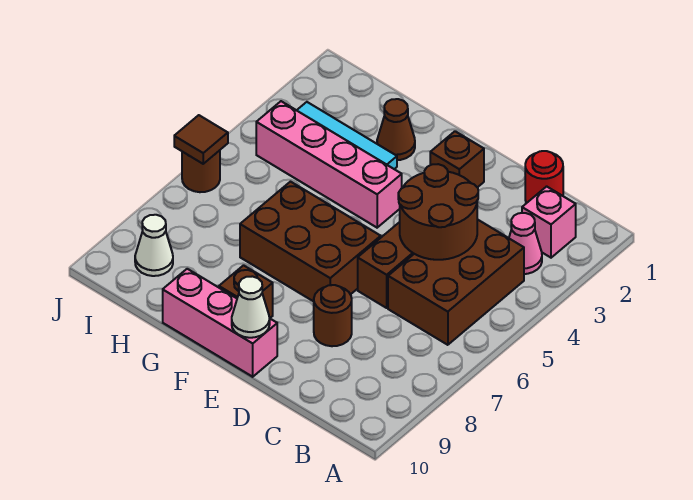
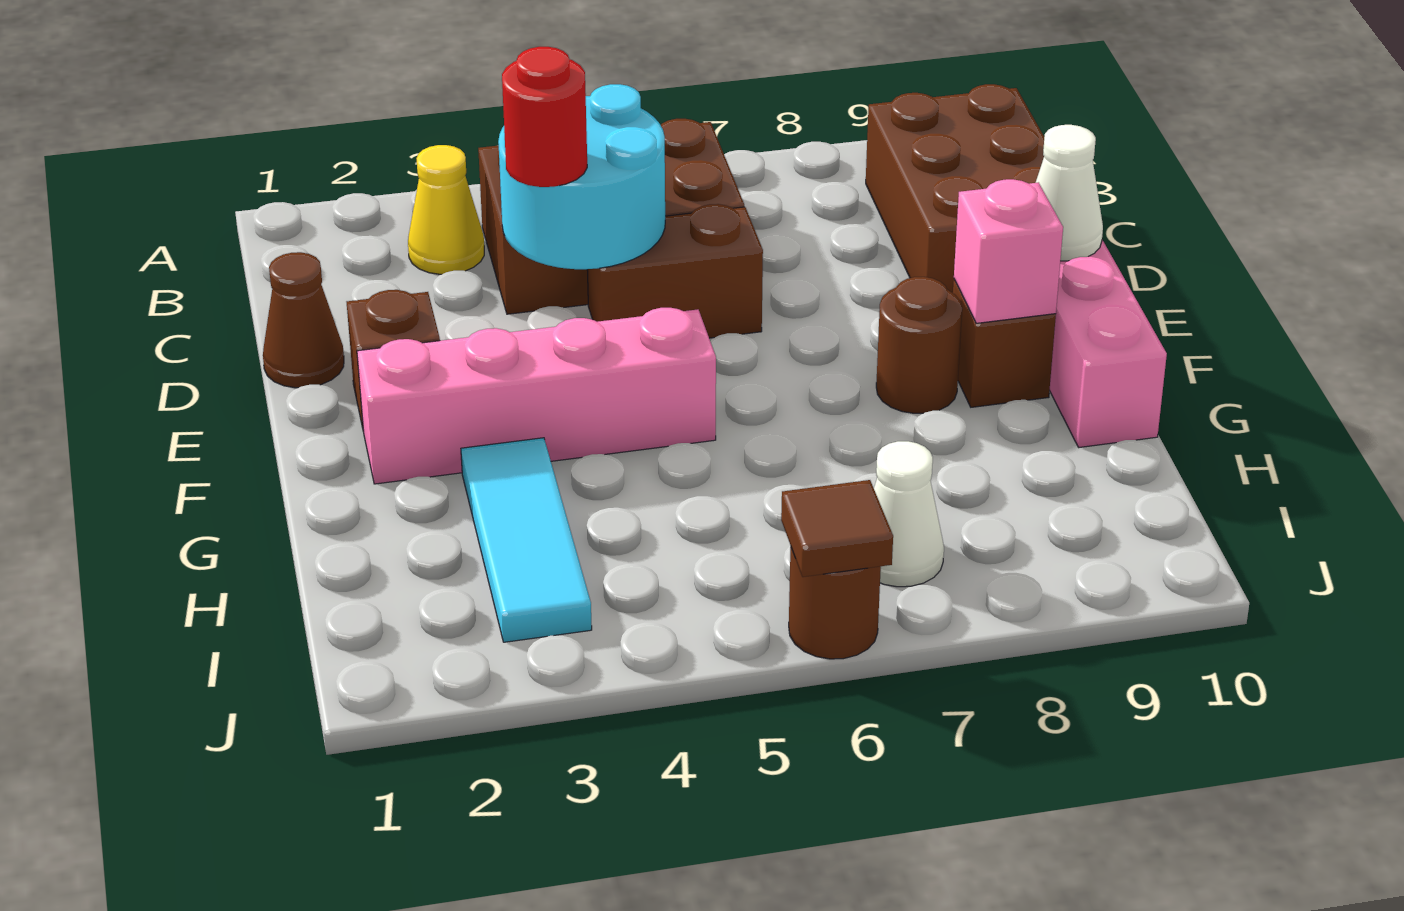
pink brick B2 level 1 -> pink brick F9 level 2
pink cone B3 level 1 -> yellow cone B3 level 1
red round brick C1 level 1 -> red round brick D4 level 3
brown round brick C4:D5 level 2 -> cyan round brick C4:D5 level 2
brown round brick D8 level 1 -> brown round brick F8 level 1
brown brick E6:G7 level 1 -> brown brick B9:D10 level 1
pink brick F4:I4 level 1 -> pink brick F2:F5 level 1
brown cone G2 level 1 -> brown cone D1 level 1
white cone I9 level 1 -> white cone I7 level 1

